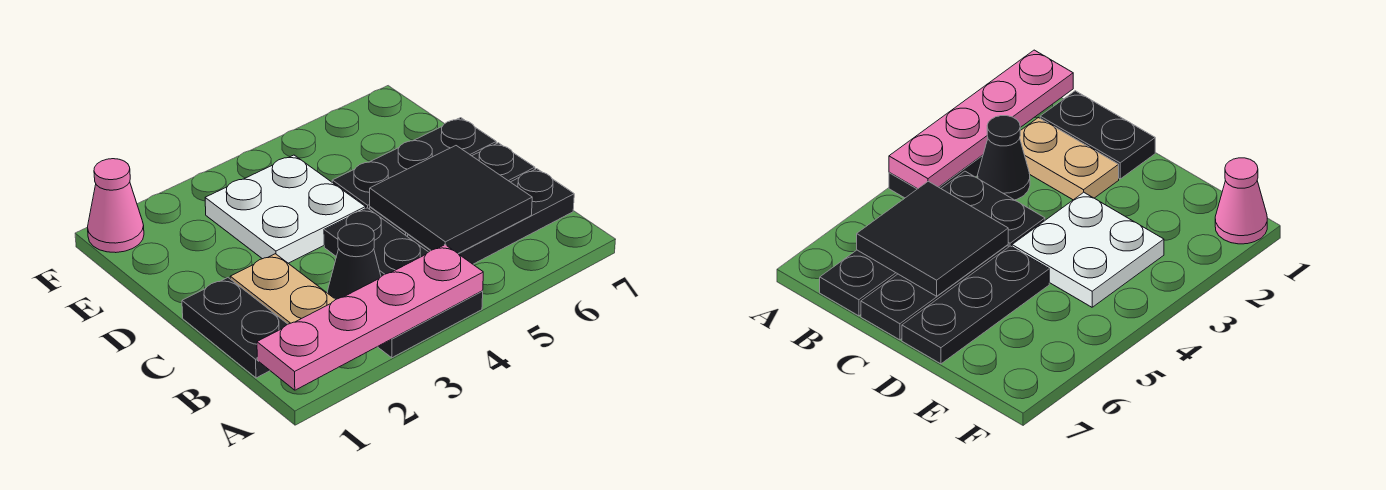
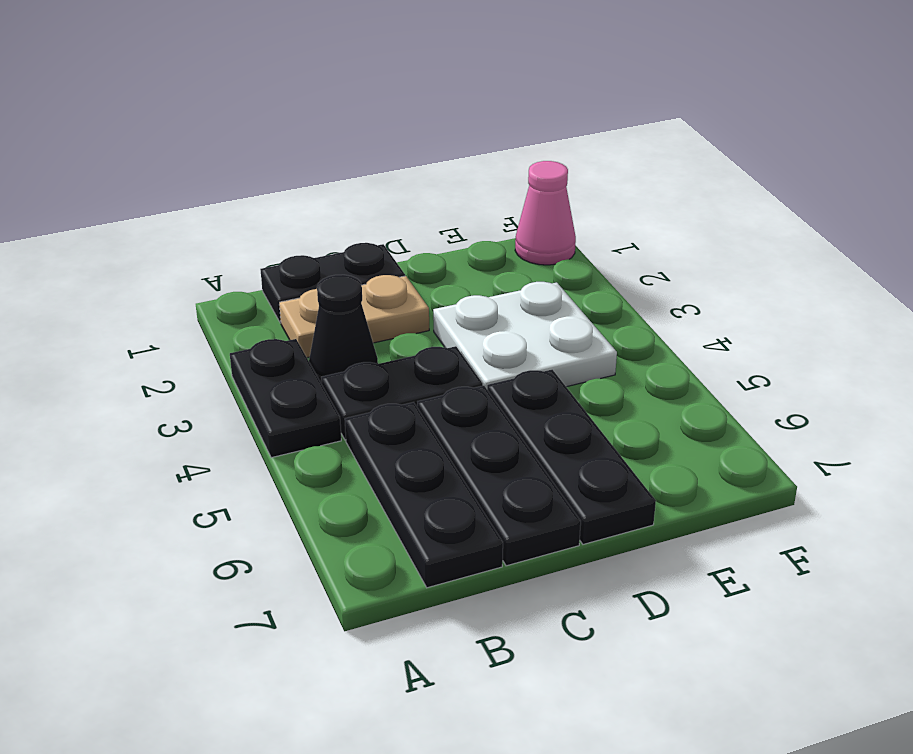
pink plate A1:A4 level 2 -> none
black tile B5:C6 level 2 -> none

